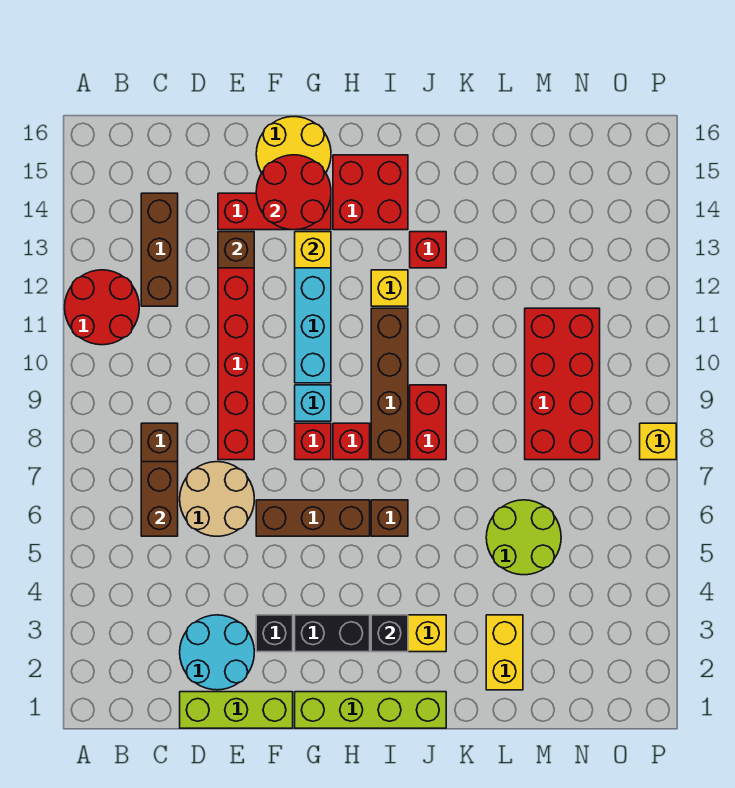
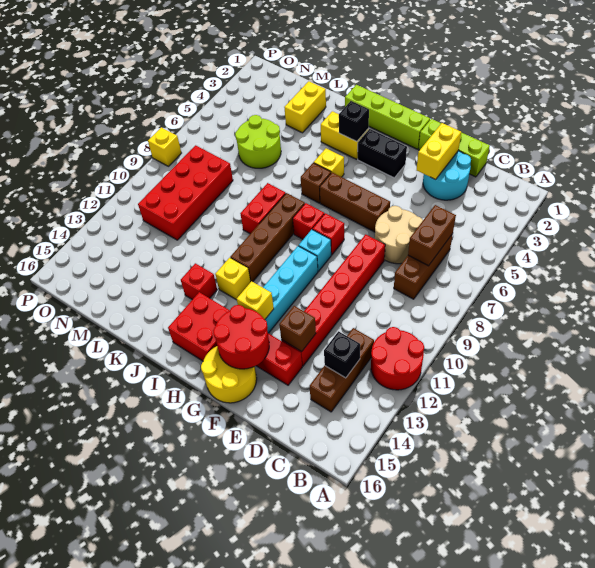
none -> yellow brick E2:E3 level 2
black brick F3 level 1 -> black brick C13 level 2
none -> yellow brick I5 level 1

